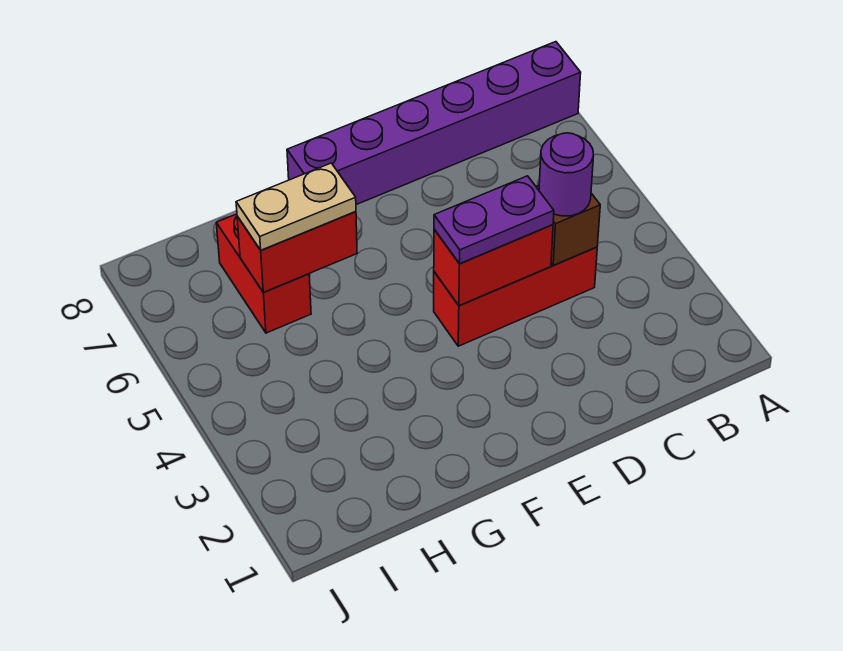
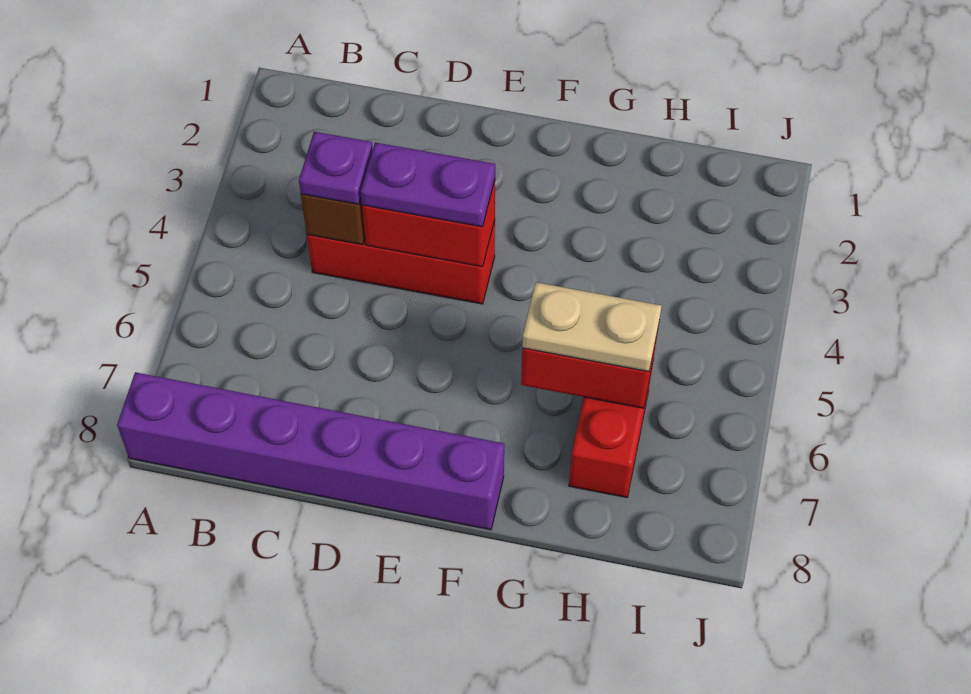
purple round brick C4 level 3 -> purple plate C4 level 3

